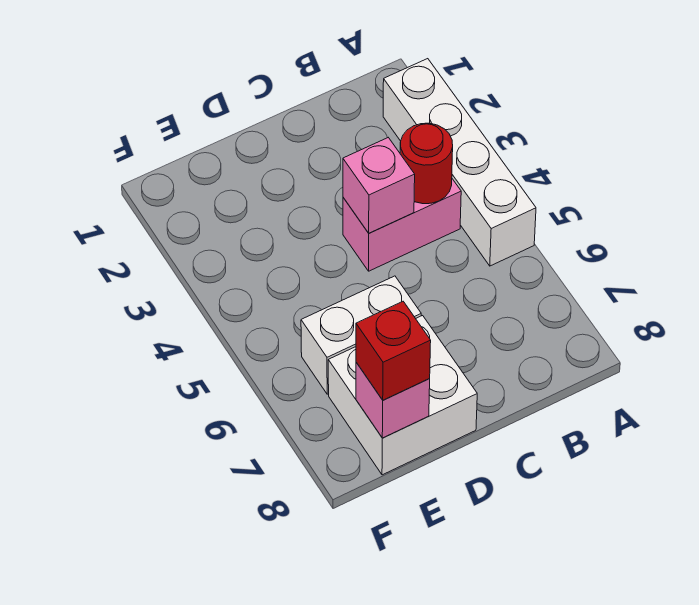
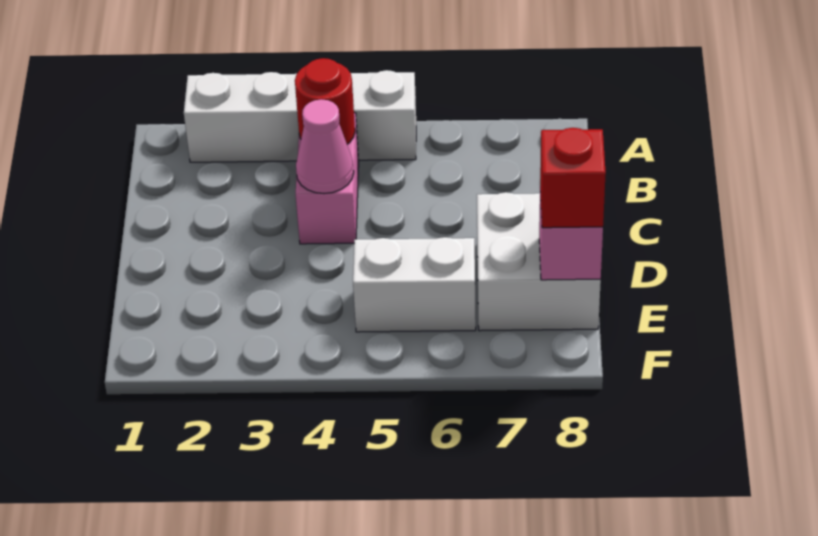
pink brick C4 level 2 -> pink cone C4 level 2
white brick D6:E6 level 1 -> white brick E5:E6 level 1

